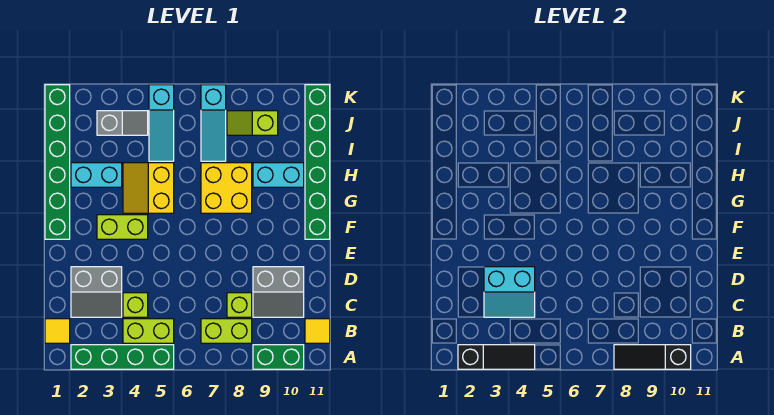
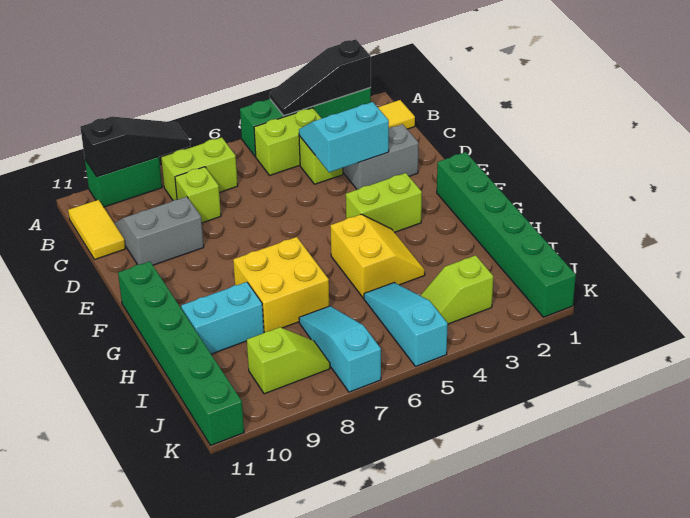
yellow tile B11 level 1 -> yellow tile B11:C11 level 1
cyan brick H2:H3 level 1 -> none
grey slope J3:J4 level 1 top 3 -> lime slope J3:J4 level 1 top 3

